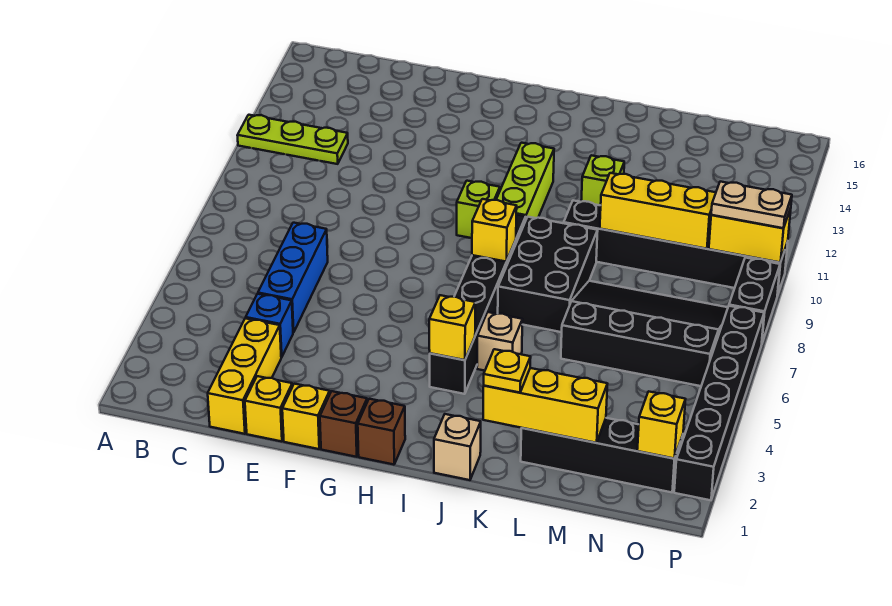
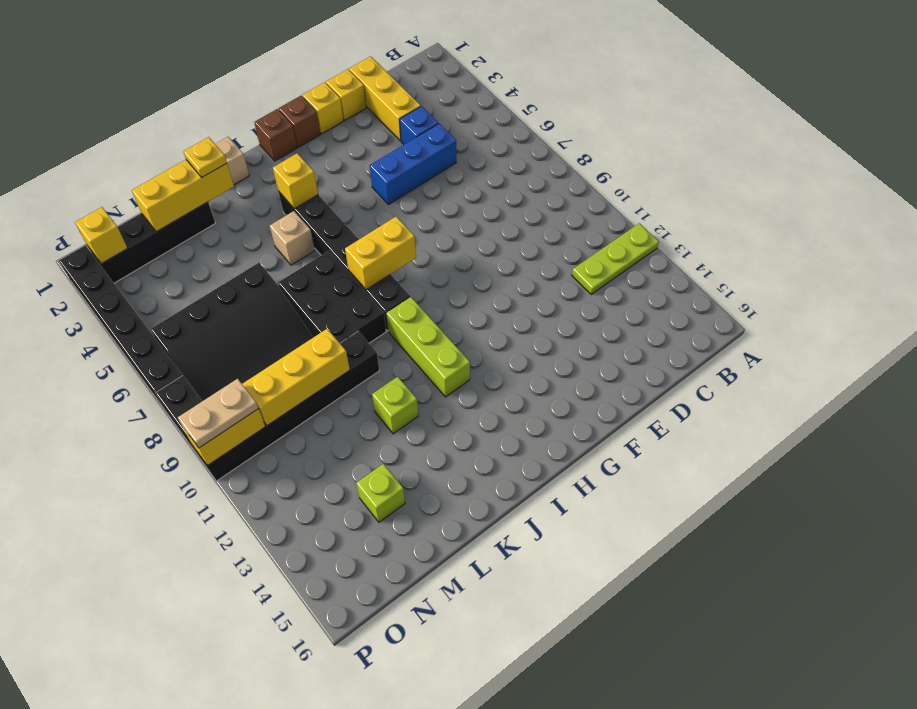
blue brick D5:D7 level 1 -> blue brick D5:F5 level 1
lime brick H10 level 1 -> lime brick M14 level 1
yellow brick I8 level 2 -> yellow brick H8:I8 level 2

